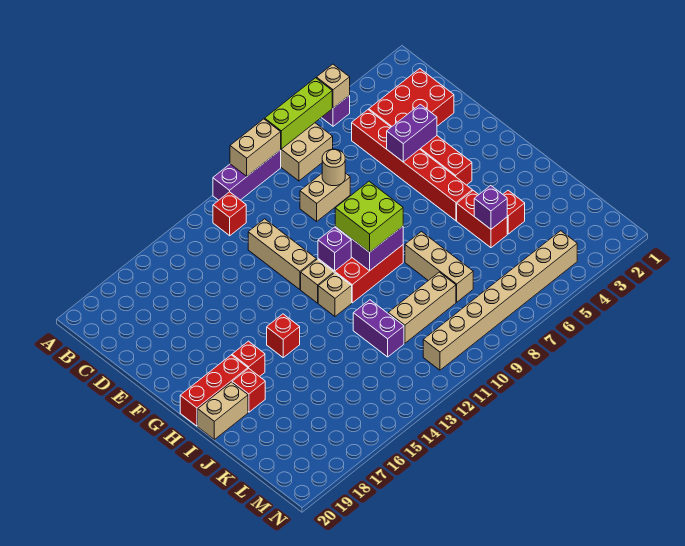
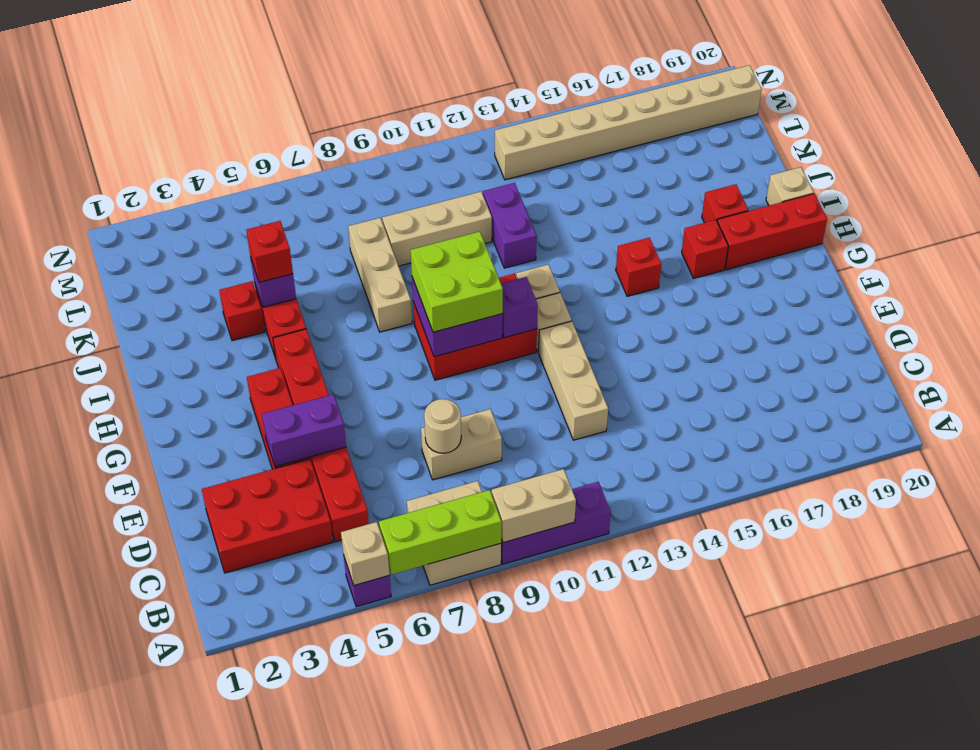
red brick B12 level 1 -> red brick J5 level 3
tan brick I19:I20 level 1 -> tan brick I20 level 1
tan brick M4:M11 level 1 -> tan brick M13:M20 level 1

